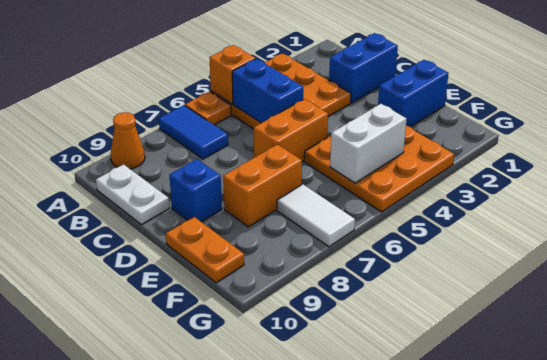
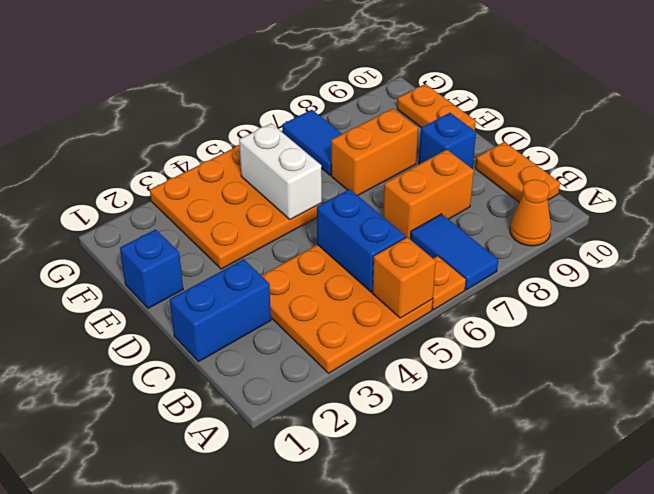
white plate B10:C10 level 1 -> orange plate B10:C10 level 1
orange brick D5:D6 level 1 -> orange brick C7:C8 level 1
blue brick E1:E2 level 1 -> blue brick E1 level 1
white brick F4:F5 level 2 -> white brick E5:F5 level 2
white tile F7:G7 level 1 -> blue tile F7:G7 level 1

